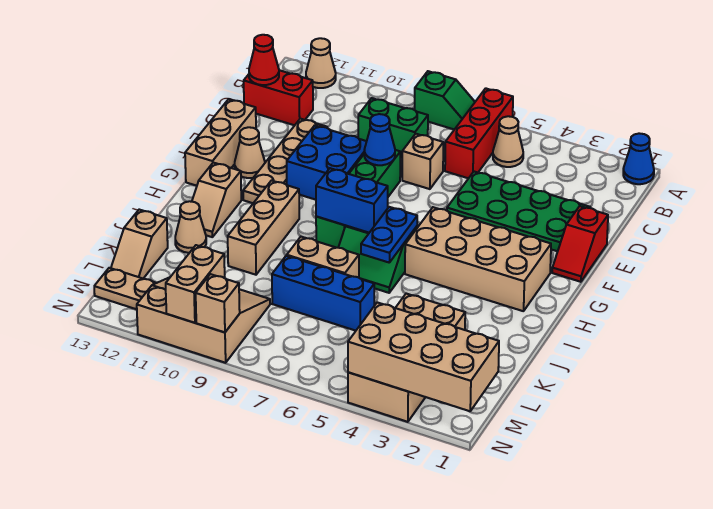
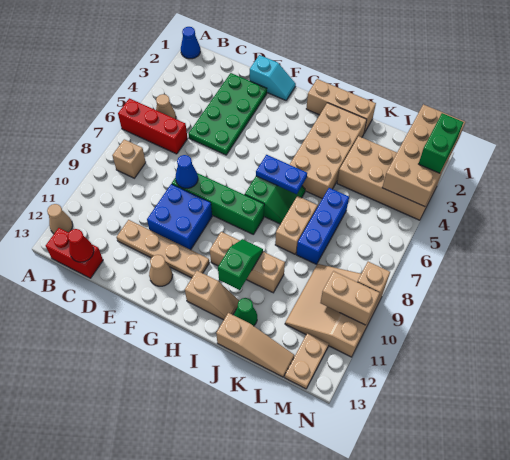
green slope A7:A8 level 1 top 8 -> green slope I10:I11 level 2 top 11
green brick C8:C9 level 1 -> green brick N2:N3 level 3
red brick C12:C13 level 1 -> red brick B13:C13 level 1
tan brick D7 level 1 -> tan brick B8 level 1
red slope E1:F1 level 1 top E -> cyan slope E1:F1 level 1 top E
tan brick E13:G13 level 1 -> tan brick H1:J1 level 1
tan brick G2:H5 level 1 -> tan brick I2:J5 level 1
blue brick H7:H8 level 2 -> none
tan cone J12 level 1 -> green cone J12 level 1
tan slope K13:L13 level 1 top K -> tan slope J13:L13 level 1 top J

